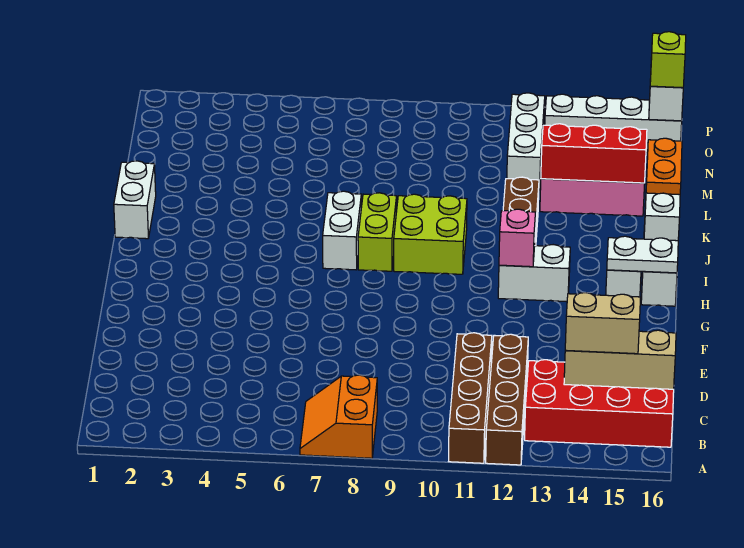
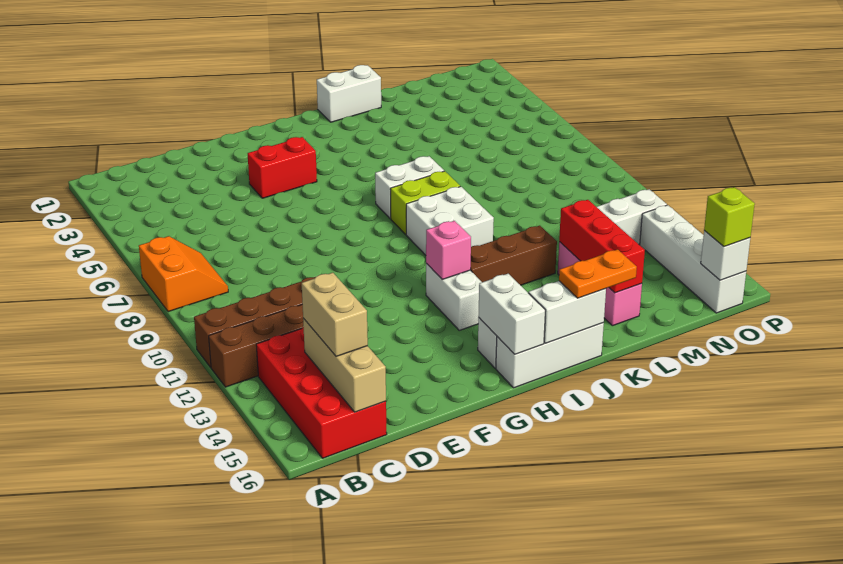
orange slope A7:B8 level 1 top 8 -> orange slope A7:B8 level 1 top A
none -> red brick F4:G4 level 1
white plate H15:H16 level 2 -> white brick H15:H16 level 2
lime brick I9:J10 level 1 -> white brick I9:J10 level 1

